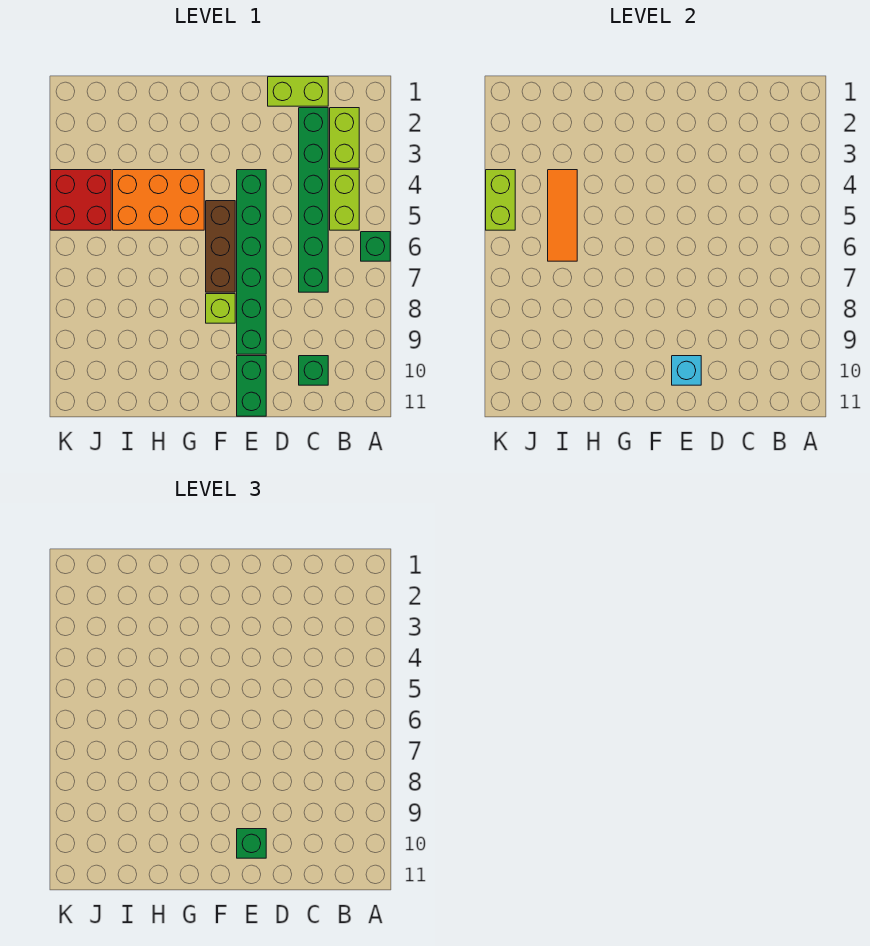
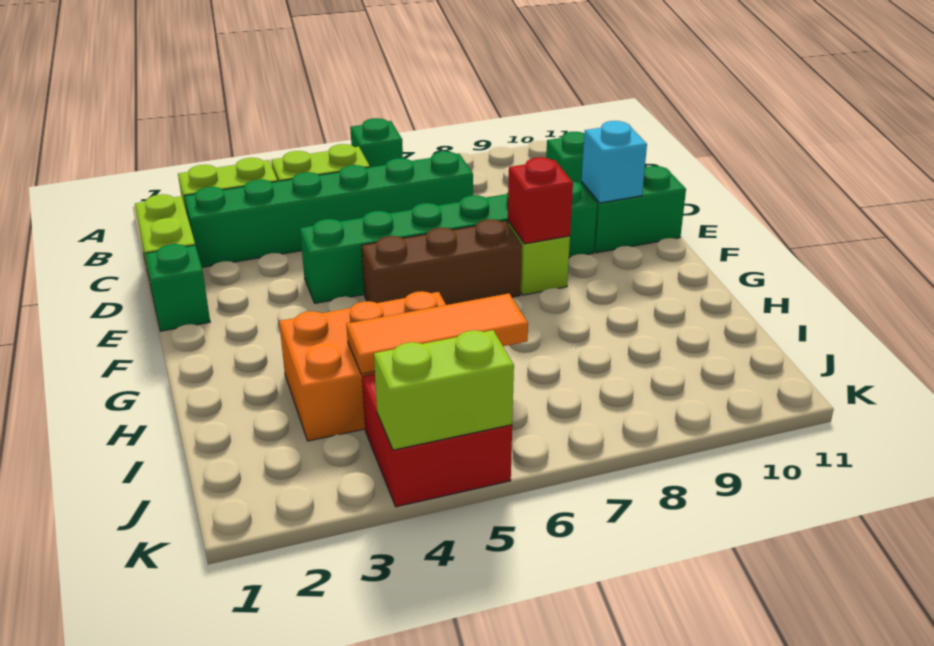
green brick E10 level 3 -> green brick E1 level 1
none -> red brick F8 level 2
orange brick G4:I5 level 1 -> orange brick H3:I5 level 1

